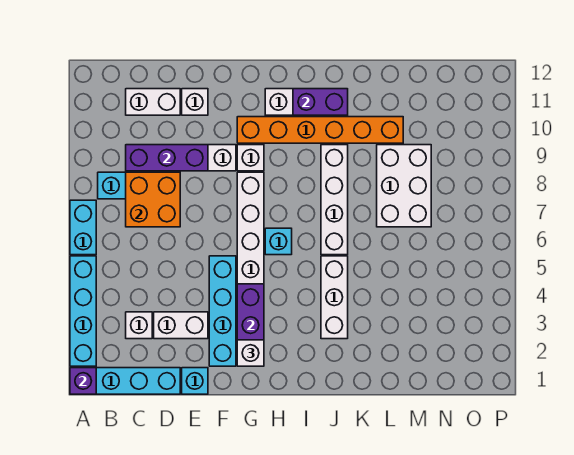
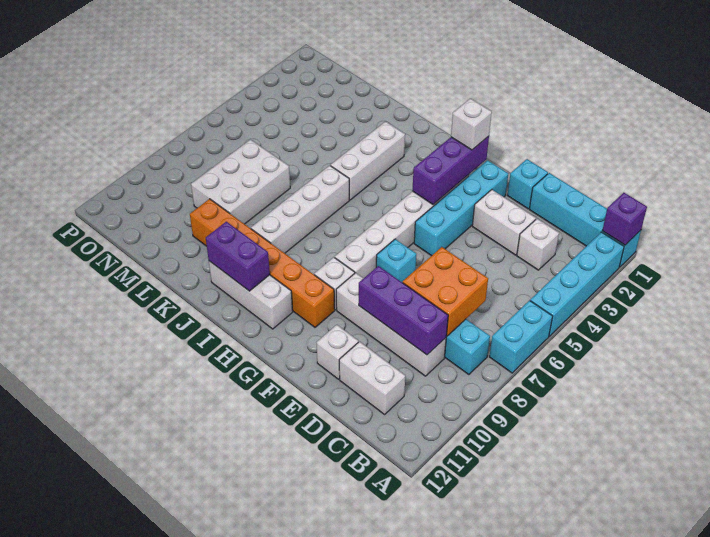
cyan brick H6 level 1 -> cyan brick F7 level 1

